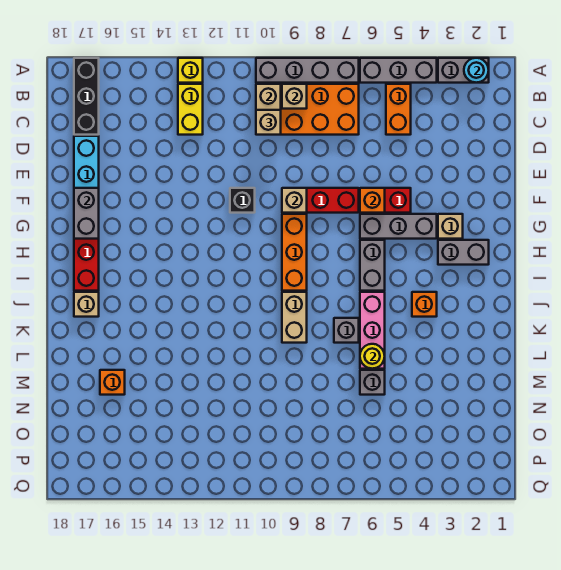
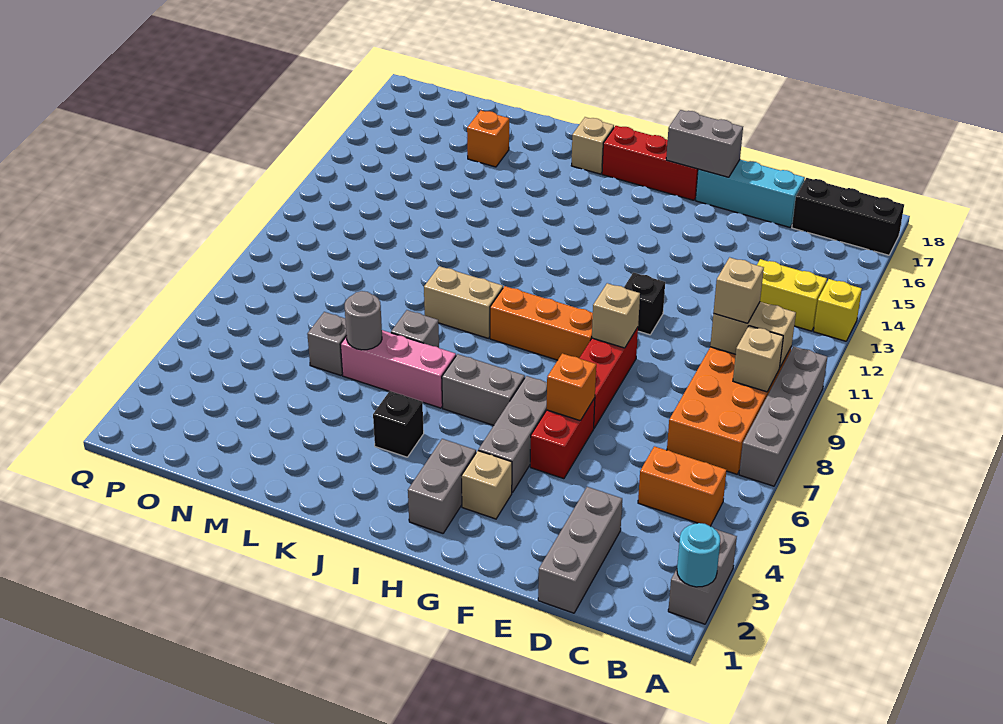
grey brick A4:A6 level 1 -> grey brick D1:D3 level 1
orange brick J4 level 1 -> black brick J4 level 1
yellow round brick L6 level 2 -> grey round brick L6 level 2

